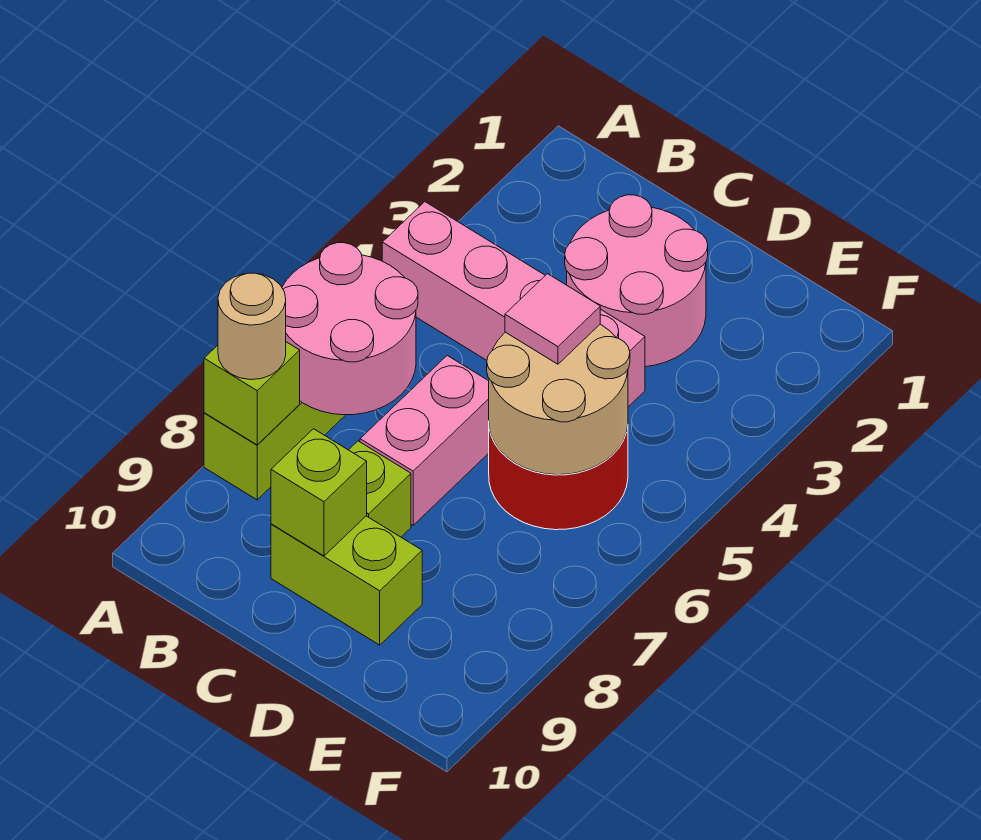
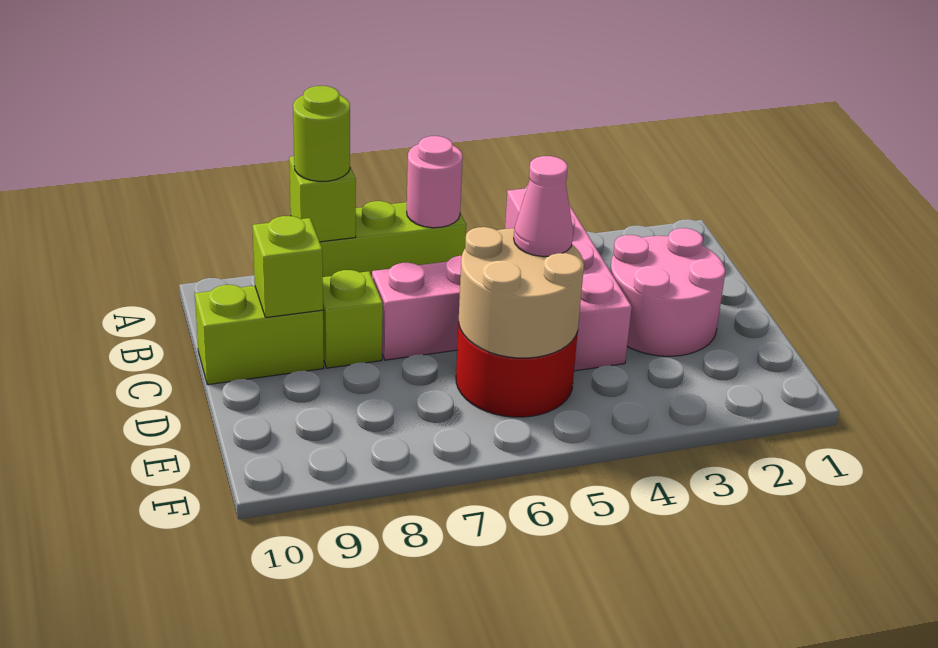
pink round brick A6:B7 level 2 -> pink round brick A6 level 2
tan round brick A8 level 3 -> lime round brick A8 level 3
lime brick C9:D9 level 1 -> lime brick C9:C10 level 1
pink tile D5 level 3 -> pink cone D5 level 3

